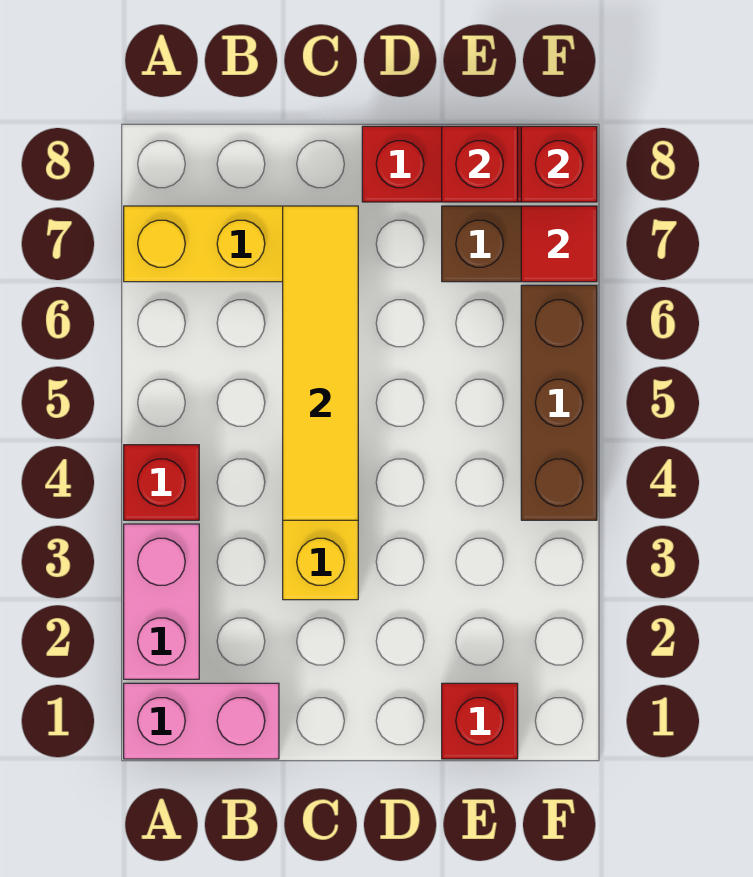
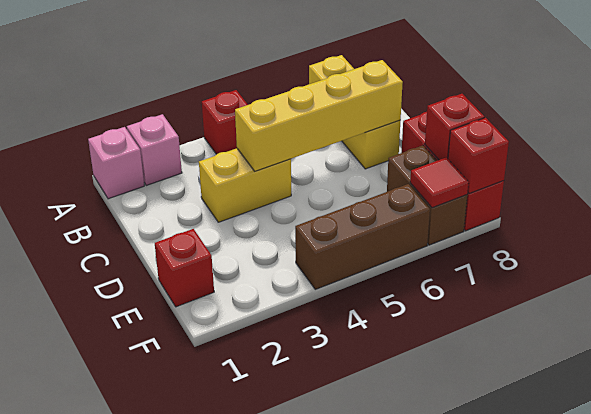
pink brick A1:B1 level 1 -> pink brick A1 level 1
pink brick A2:A3 level 1 -> pink brick A2 level 1
yellow tile C4:C7 level 2 -> yellow brick C4:C7 level 2

